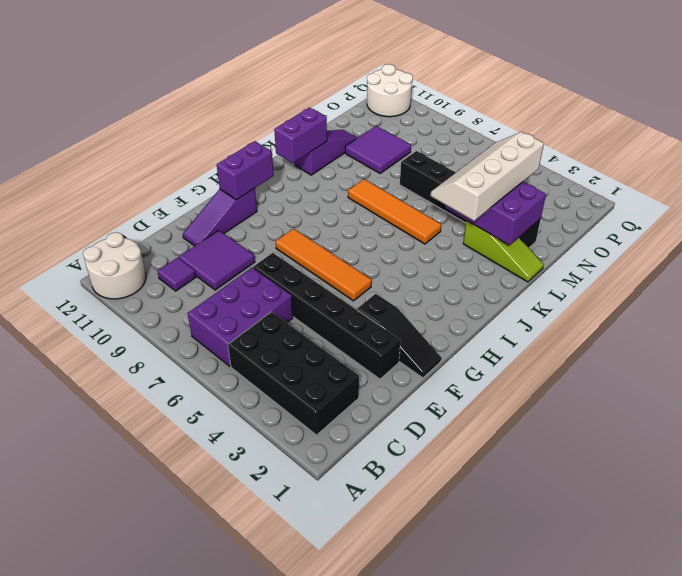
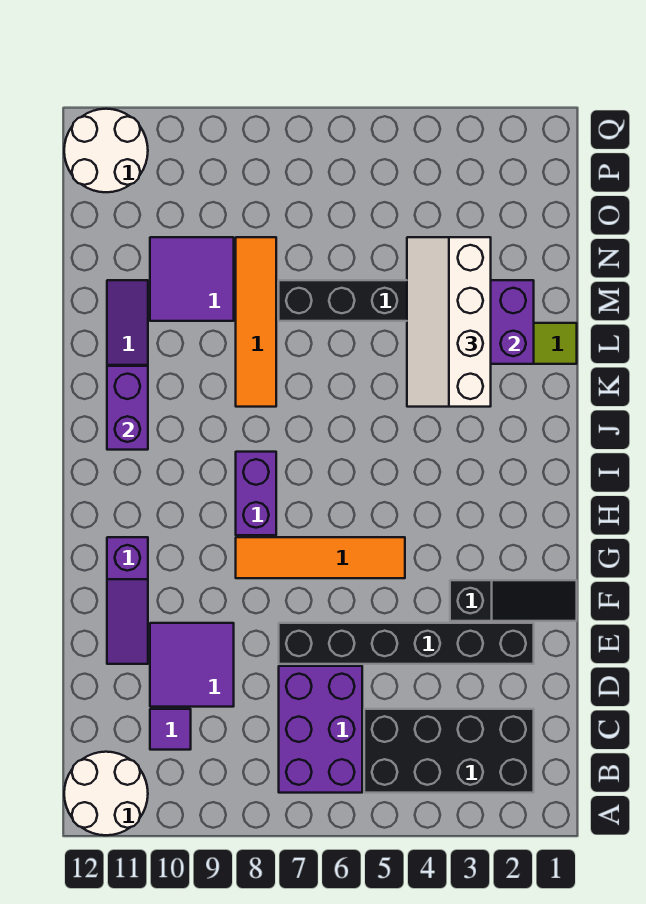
purple brick G11:H11 level 2 -> purple brick H8:I8 level 1
orange tile K5:K8 level 1 -> orange tile K8:N8 level 1

